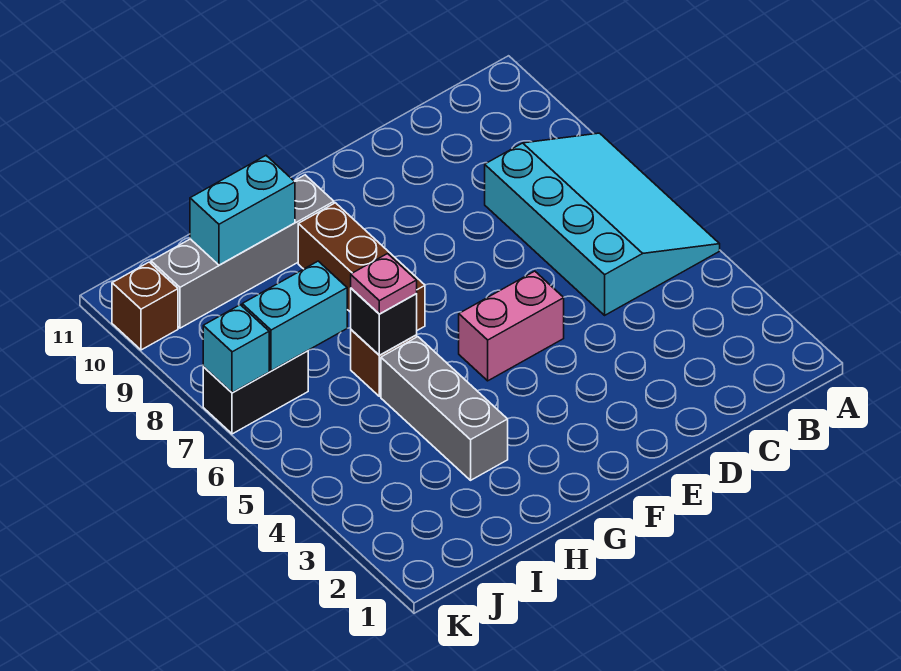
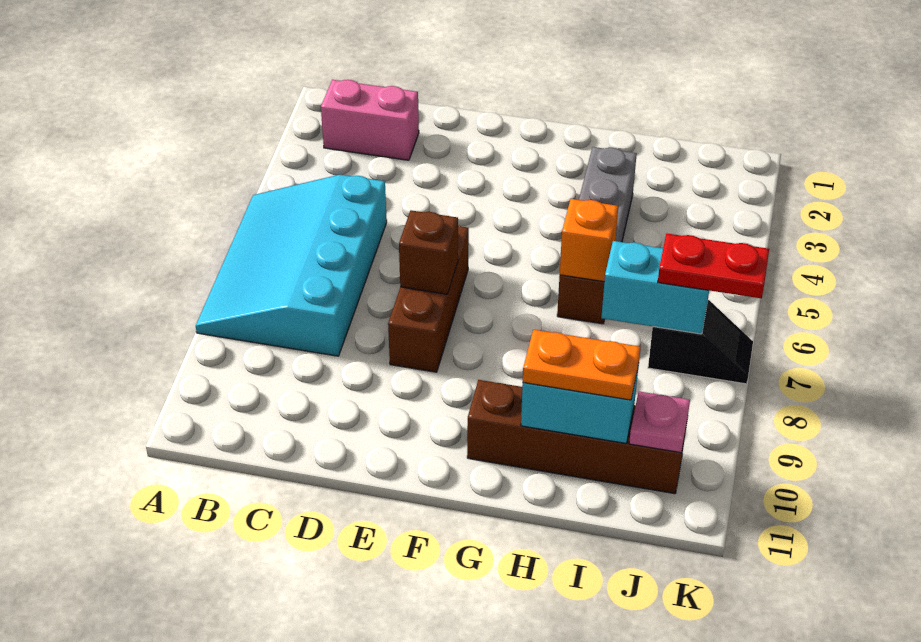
pink brick E5:F5 level 1 -> pink brick B2:C2 level 1
brown brick G7:G9 level 1 -> brown brick E6:E8 level 1
grey brick G10:J10 level 1 -> brown brick G10:J10 level 1
black brick H6 level 2 -> orange brick H6 level 2
pink plate H6 level 3 -> pink plate J10 level 2
none -> orange plate H10:I10 level 3
black brick J7:K7 level 1 -> black slope J7:K7 level 1 top J
none -> red plate J7:K7 level 3
cyan brick K7 level 2 -> none
brown brick K10 level 1 -> brown brick E7 level 2

